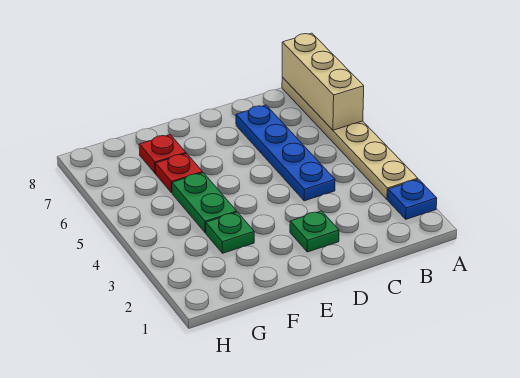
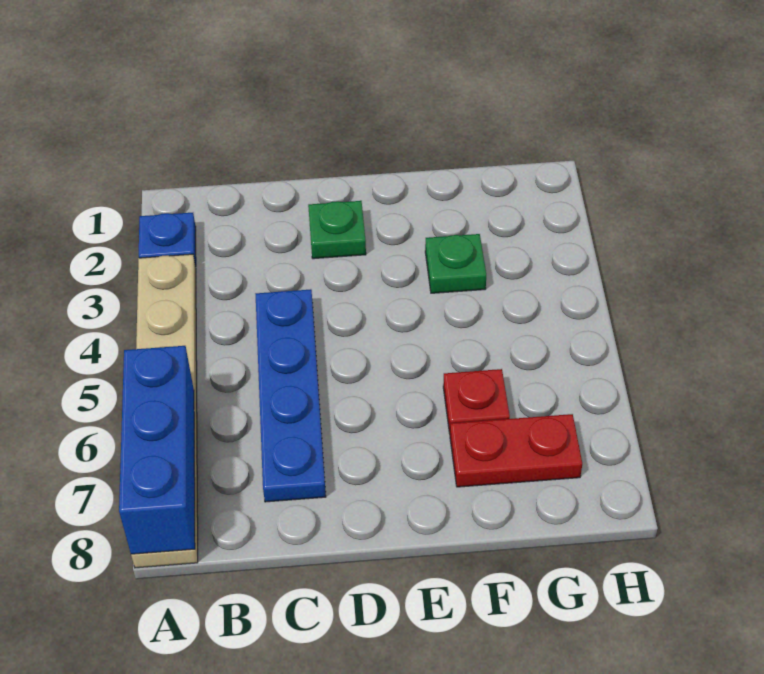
tan brick A6:A8 level 2 -> blue brick A6:A8 level 2
green plate F4:F5 level 1 -> none
red plate F7 level 1 -> red plate F7:G7 level 1

